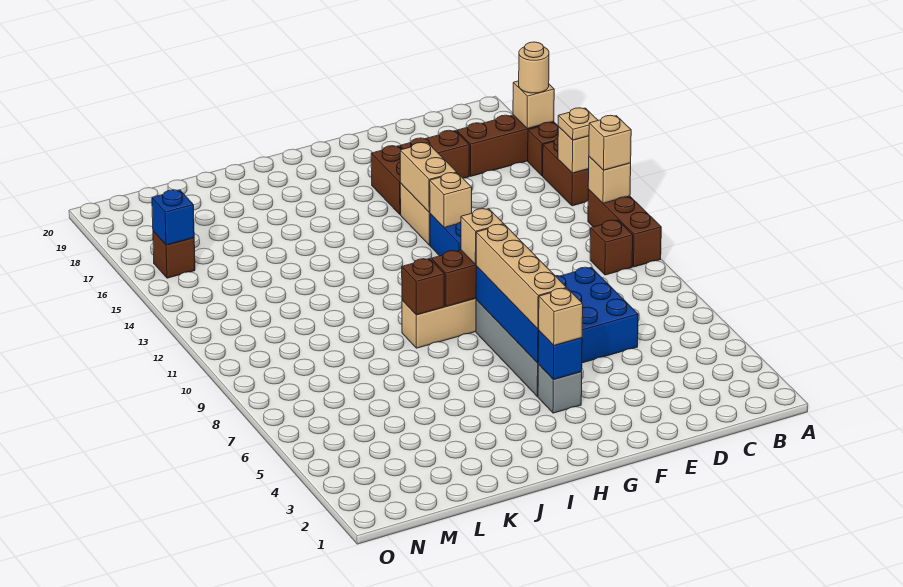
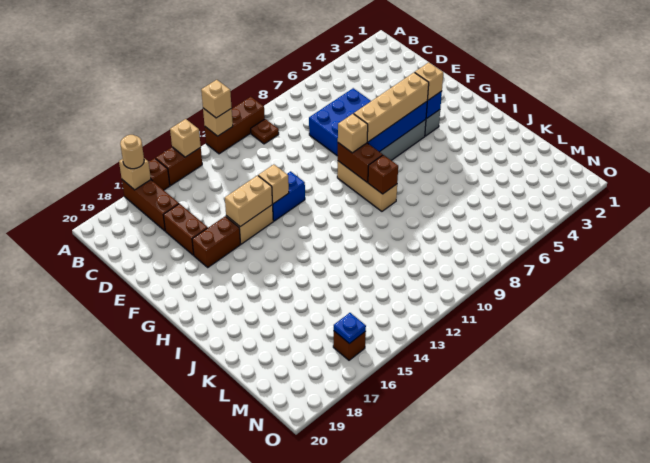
tan plate A14 level 3 -> none
brown brick B10 level 1 -> brown plate B10 level 1
blue brick N16 level 2 -> blue plate N16 level 2

